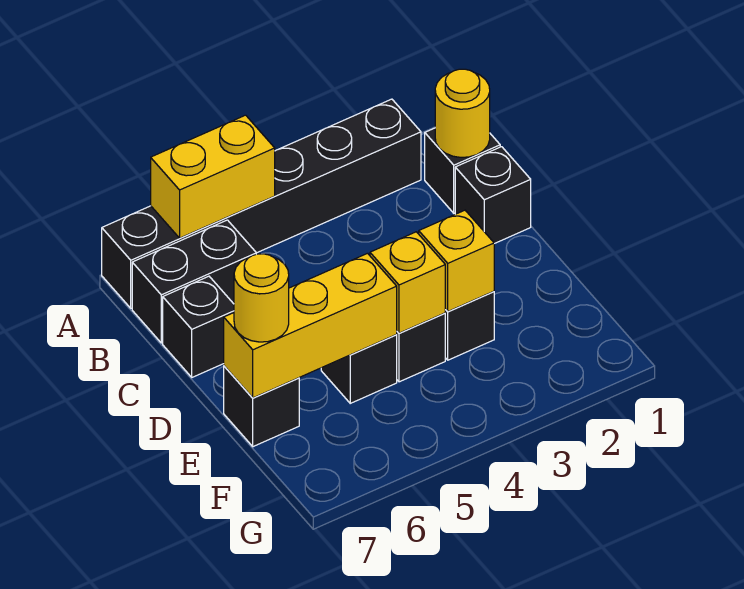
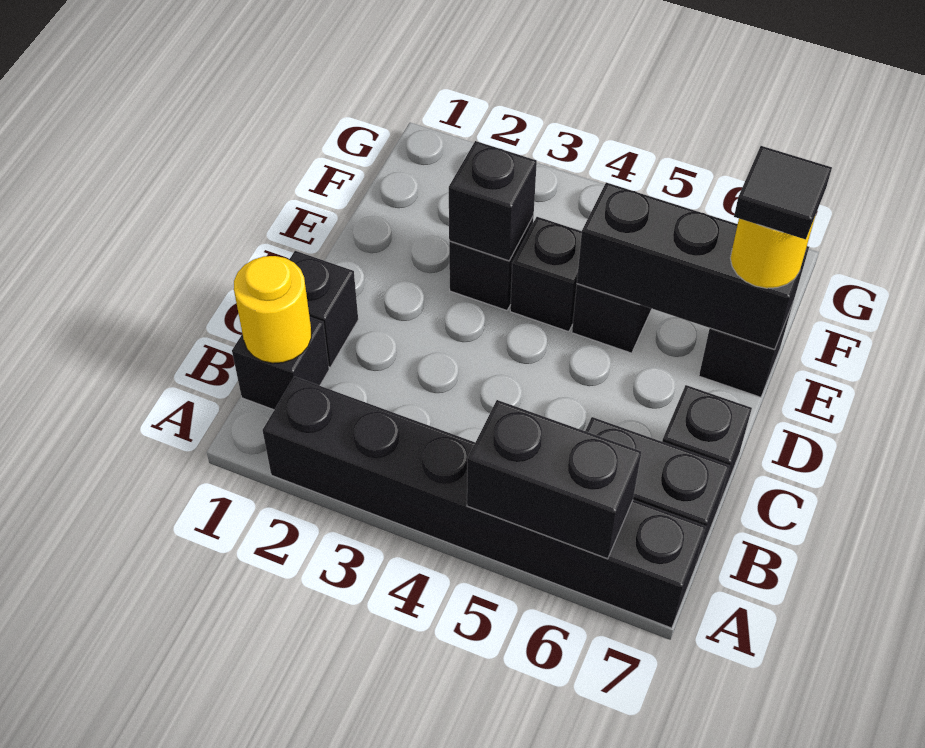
yellow brick A5:A6 level 2 -> black brick A5:A6 level 2
yellow brick E3 level 2 -> black brick E3 level 2
yellow brick E4 level 2 -> none
yellow brick E5:E7 level 2 -> black brick E5:E7 level 2
none -> black tile E7 level 4

